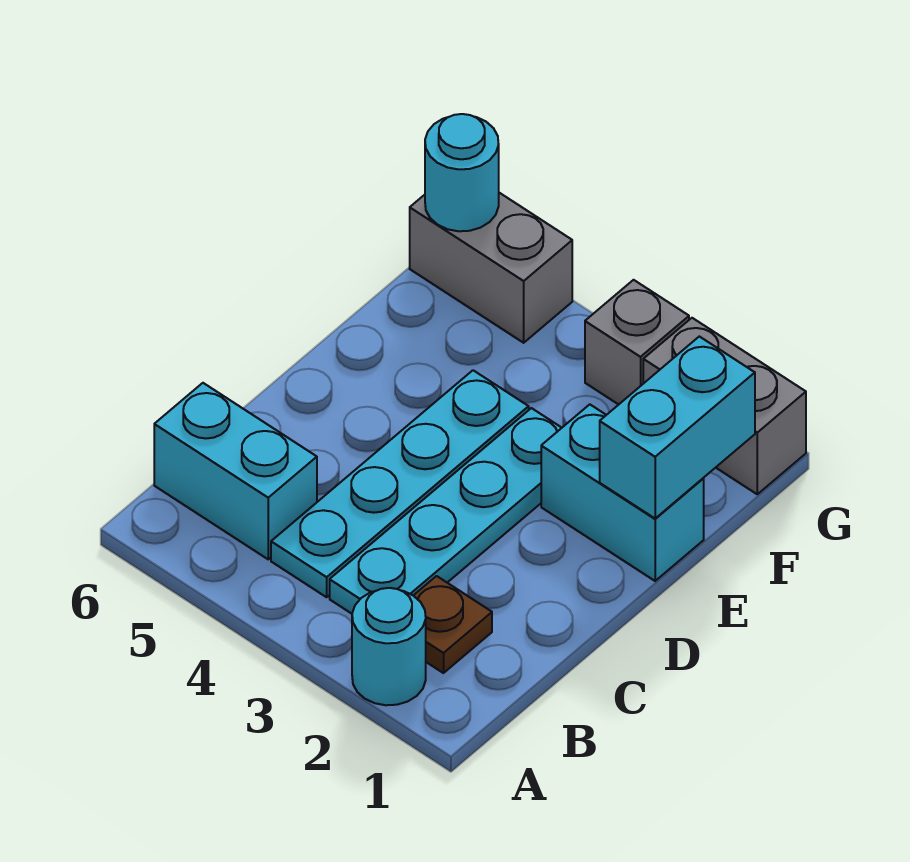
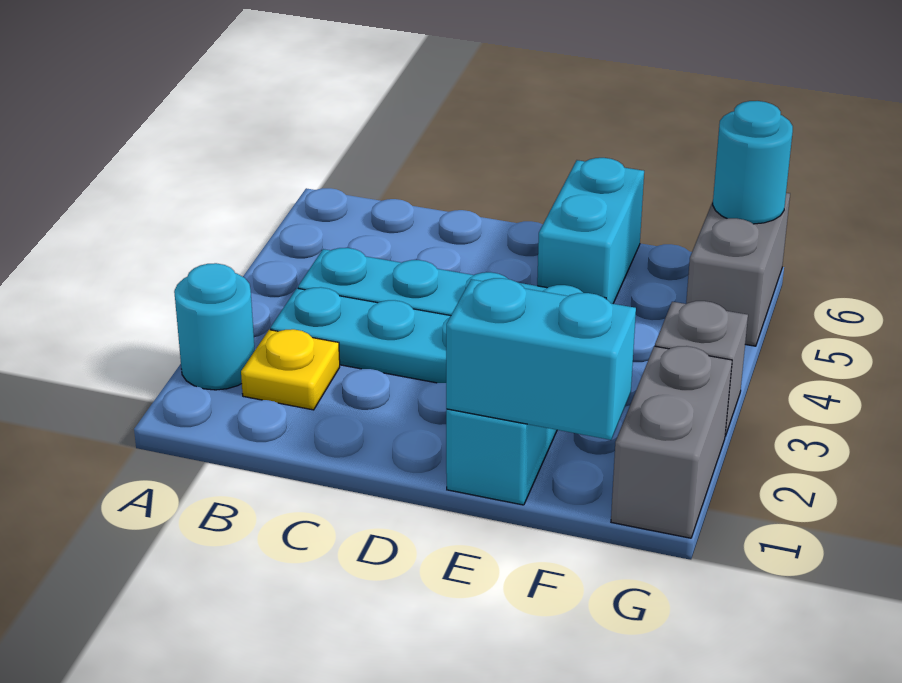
brown plate B2 level 1 -> yellow plate B2 level 1
cyan brick B5:B6 level 1 -> cyan brick E5:E6 level 1

